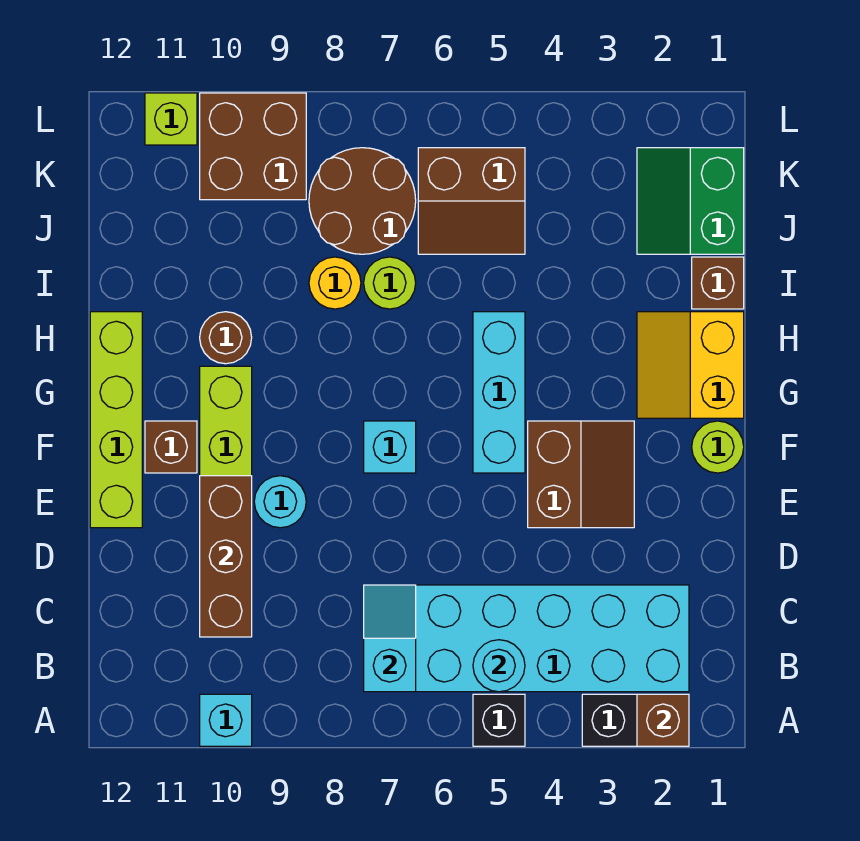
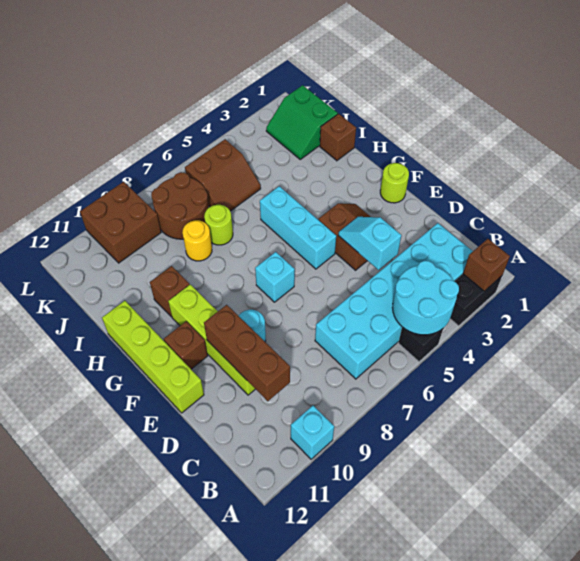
cyan round brick B5 level 2 -> cyan round brick A4:B5 level 2
cyan slope B7:C7 level 2 top B -> cyan slope D4:E4 level 2 top D
yellow slope G1:H2 level 1 top 1 -> none
brown round brick H10 level 1 -> brown brick H10 level 1
lime brick L11 level 1 -> none

